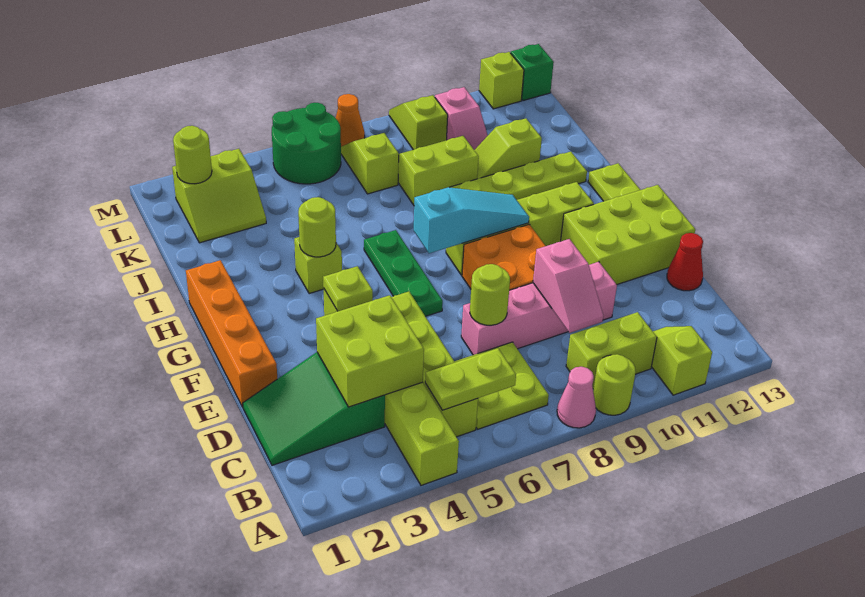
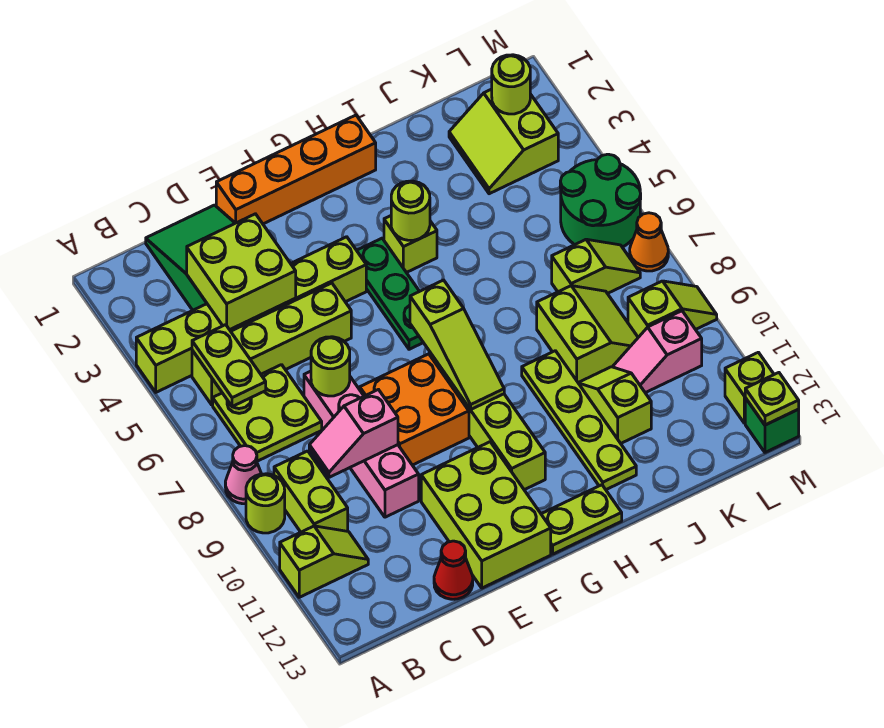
lime plate F4 level 2 -> lime plate M13 level 2
green plate F6:H6 level 1 -> green plate G4:G6 level 1
cyan slope G7:G9 level 2 top 7 -> lime slope G7:G9 level 2 top 7

